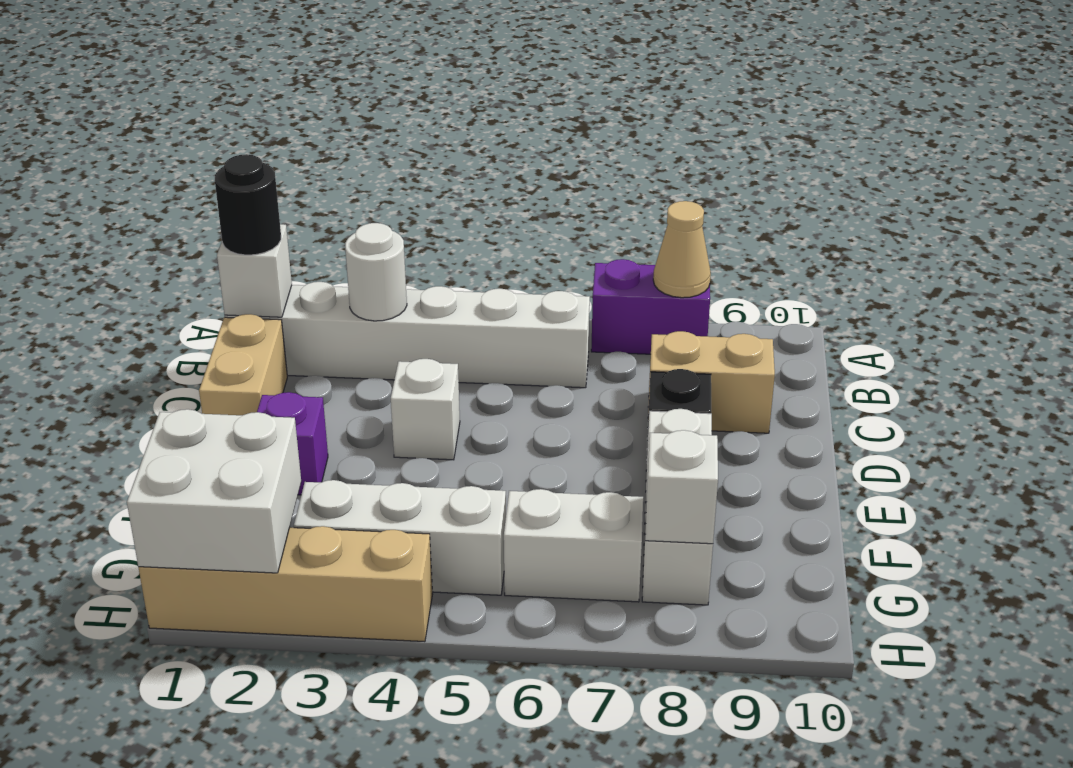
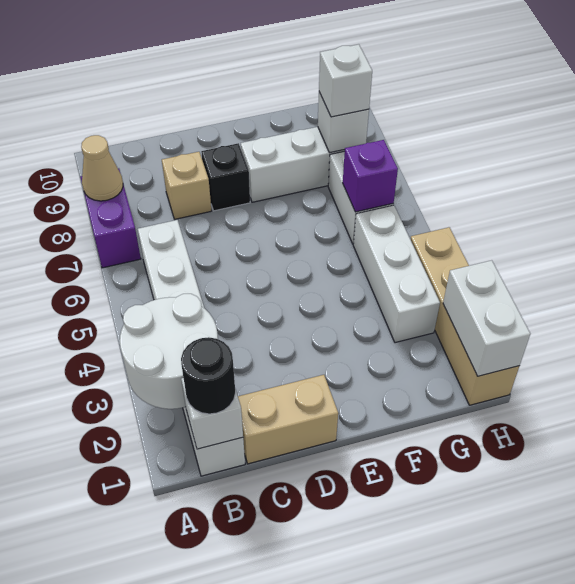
white round brick B3 level 2 -> white round brick A2:B3 level 2
tan brick C8:C9 level 1 -> tan brick C8 level 1
white brick D4 level 1 -> white brick G8 level 3
purple brick E2 level 1 -> purple brick G6 level 2
white brick G1:H2 level 2 -> white brick H1:H2 level 2

